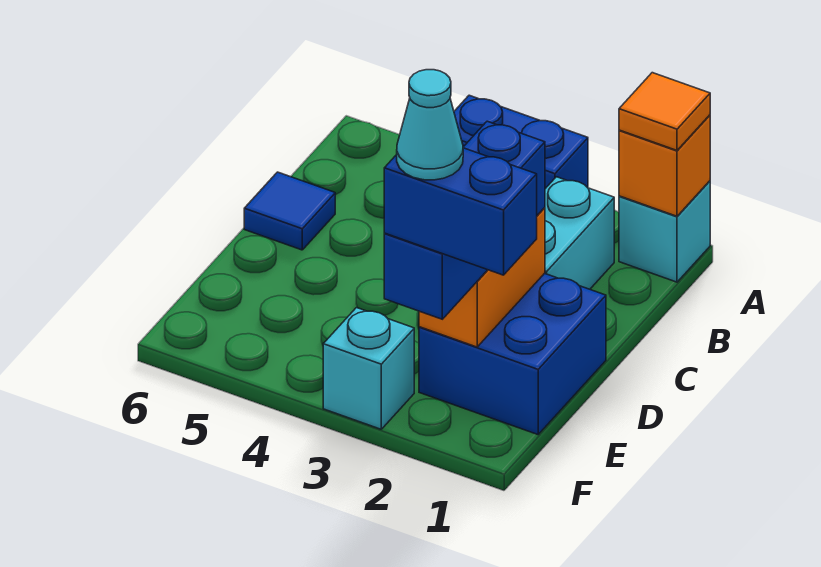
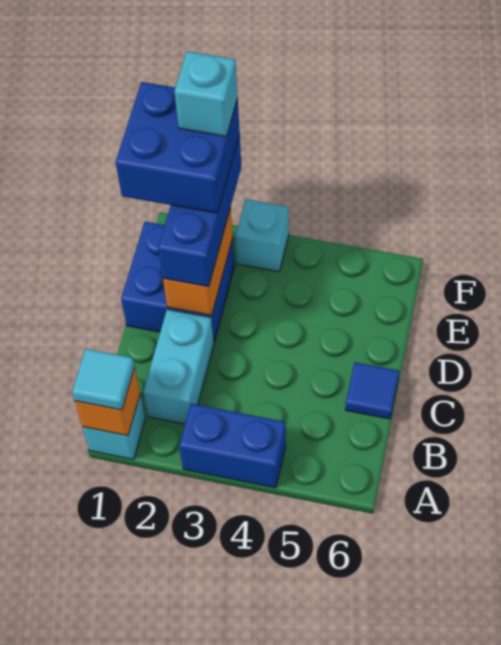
orange tile A1 level 3 -> cyan tile A1 level 3
blue brick F1:F2 level 4 -> blue brick E1:F2 level 4
cyan cone F2 level 5 -> cyan brick F2 level 5

